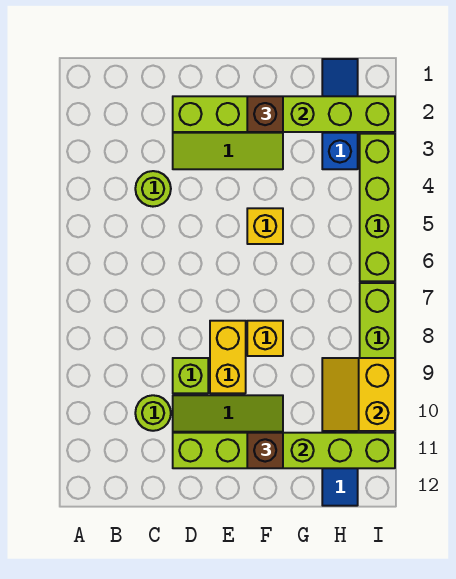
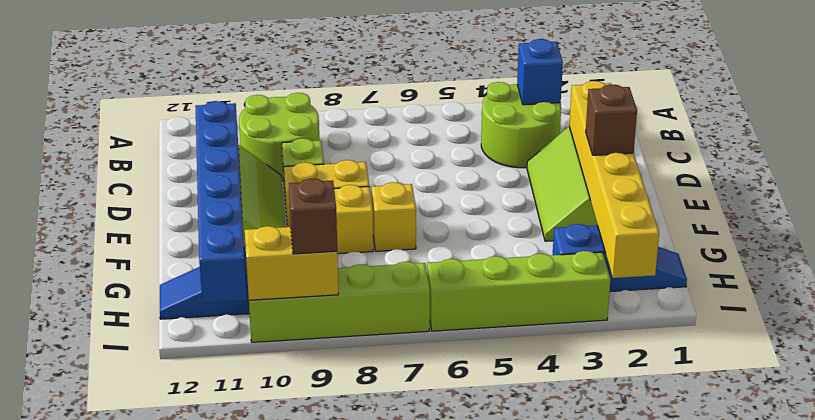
none -> blue brick B3 level 2
lime round brick C4 level 1 -> lime round brick B3:C4 level 1
lime round brick C10 level 1 -> lime round brick B9:C10 level 1
lime brick D2:I2 level 2 -> yellow brick D2:I2 level 2
lime brick D11:I11 level 2 -> blue brick D11:I11 level 2
yellow brick F5 level 1 -> yellow brick F7 level 1
brown brick F11 level 3 -> brown brick I9 level 3

